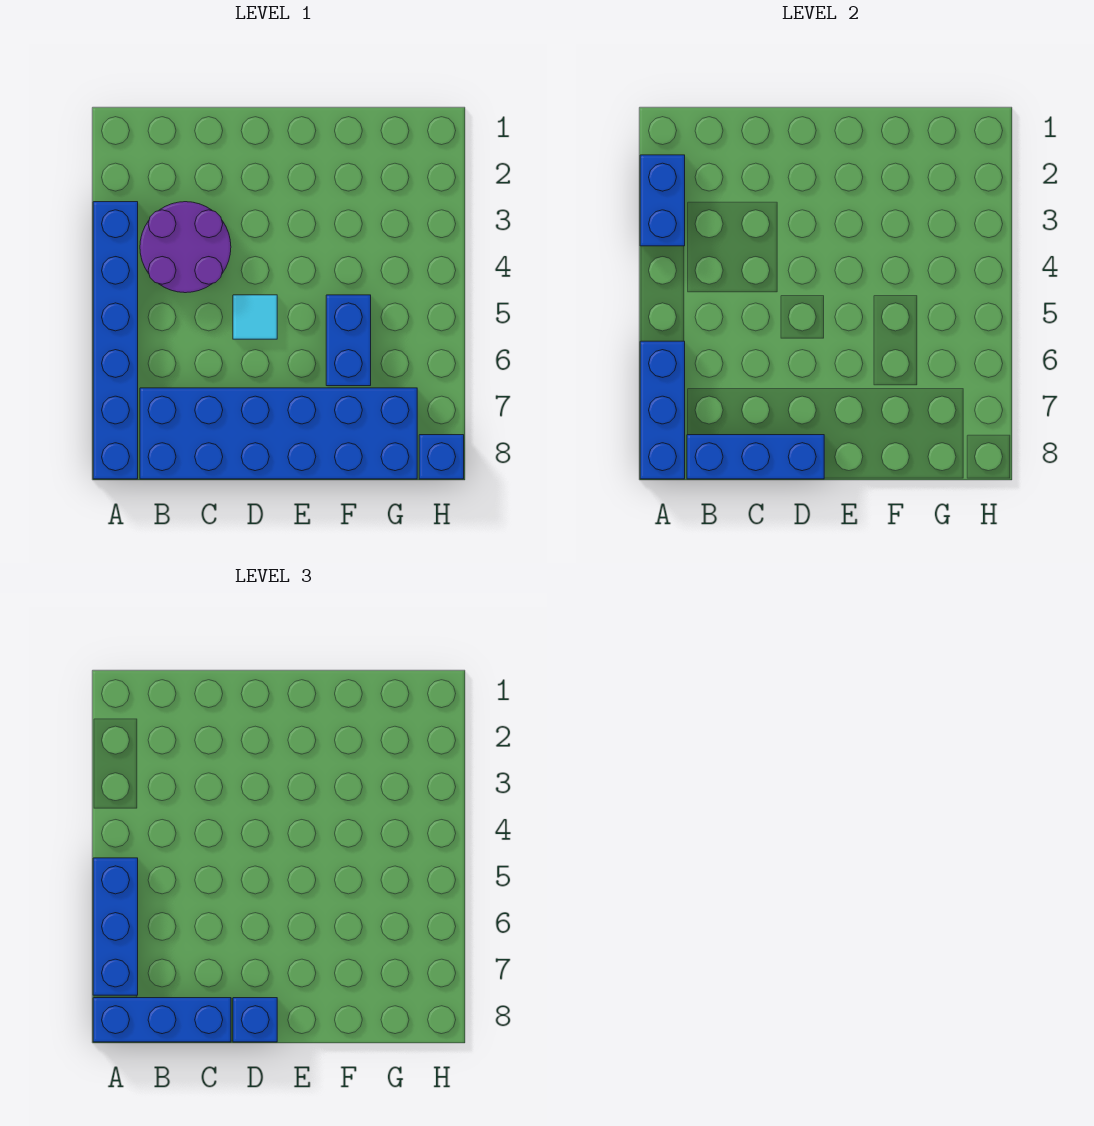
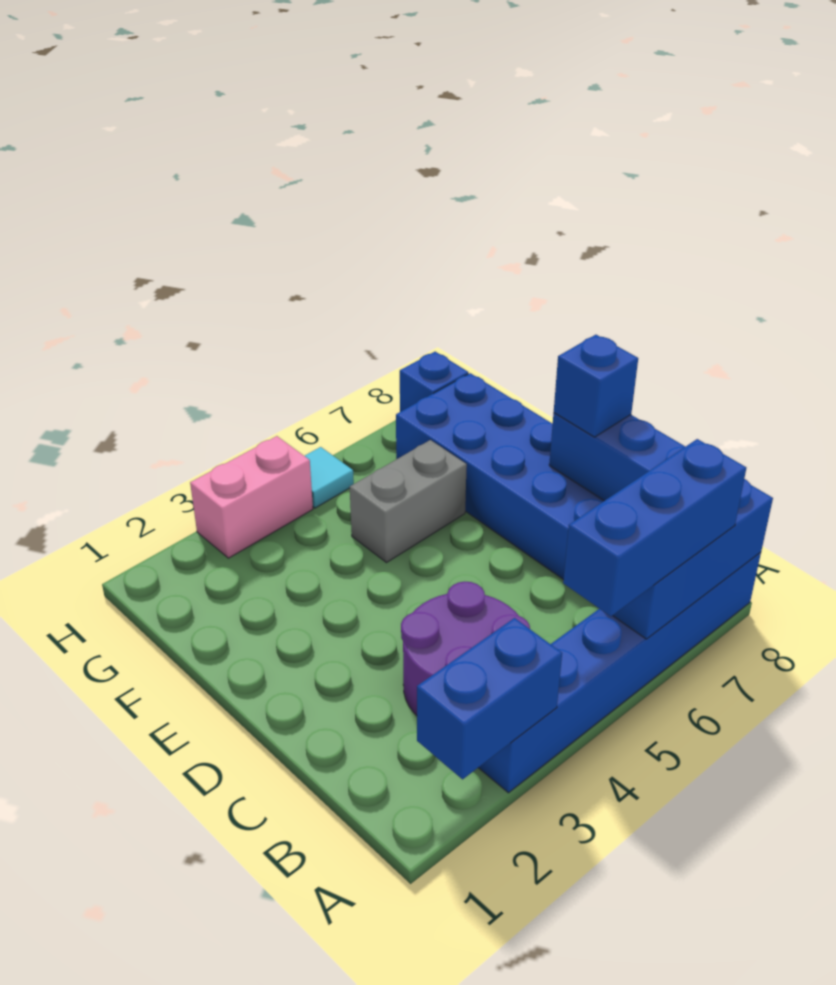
blue brick A8:C8 level 3 -> none
cyan tile D5 level 1 -> cyan tile H5 level 1
blue brick F5:F6 level 1 -> grey brick F5:F6 level 1
none -> pink brick H3:H4 level 1

